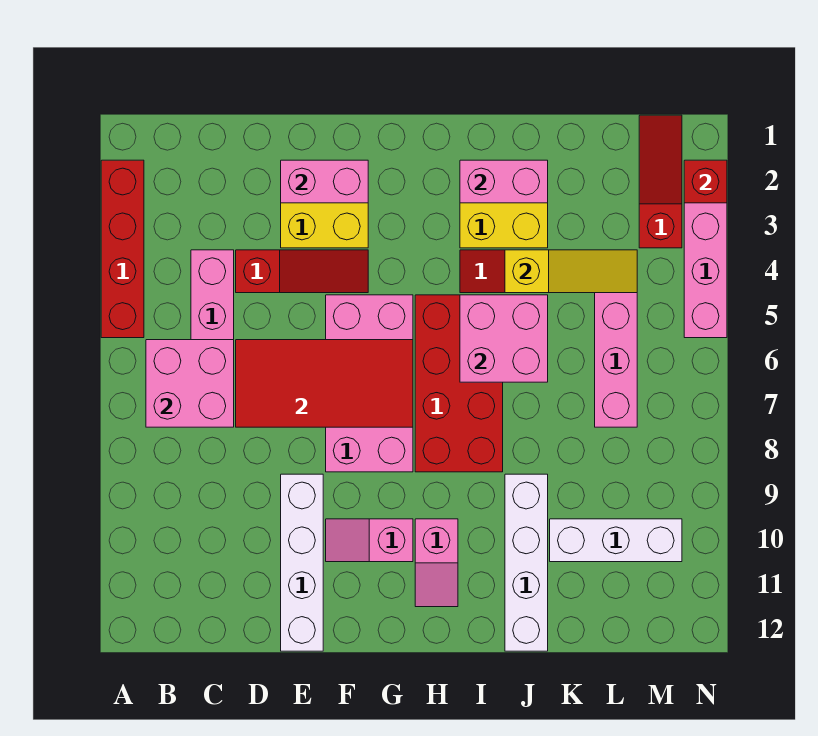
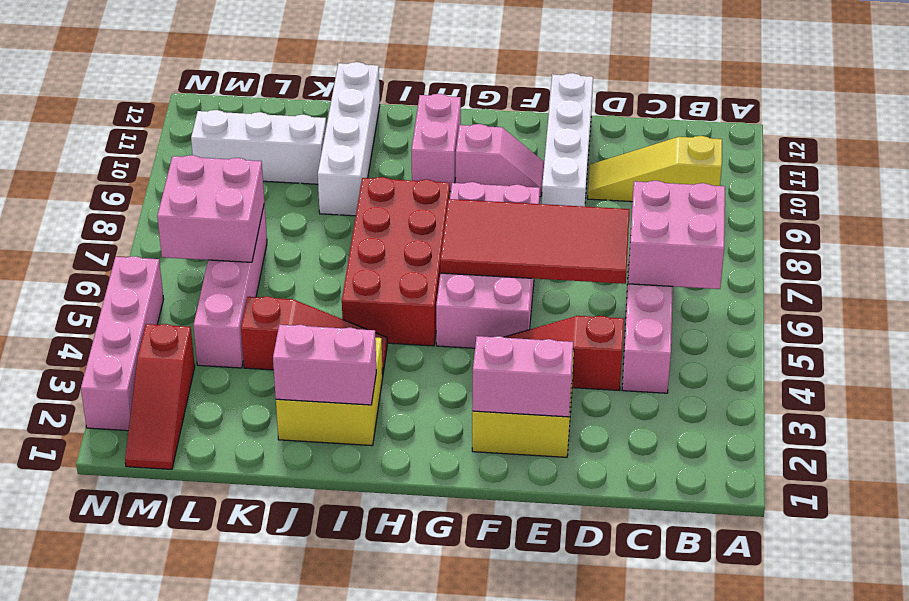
red brick A2:A5 level 1 -> none
pink slope H10:H11 level 1 top 10 -> pink brick H10:H11 level 1
pink brick I5:J6 level 2 -> pink brick L6:M7 level 2
yellow slope J4:L4 level 2 top J -> yellow slope B10:D10 level 1 top B
red brick N2 level 2 -> none

